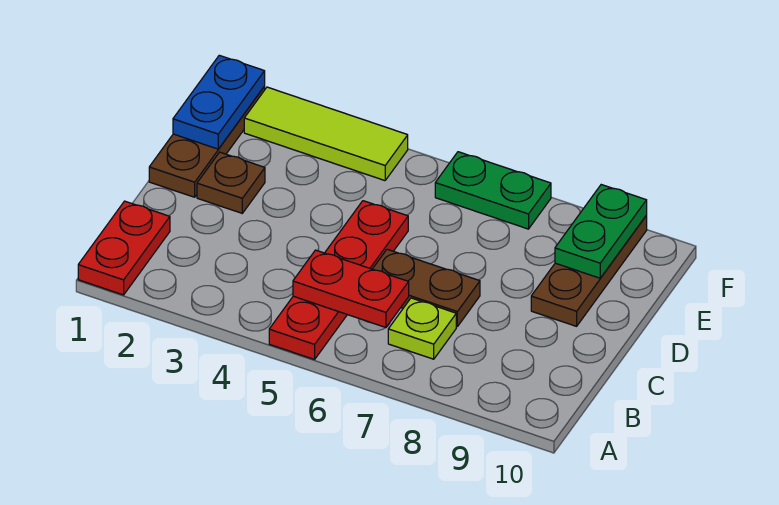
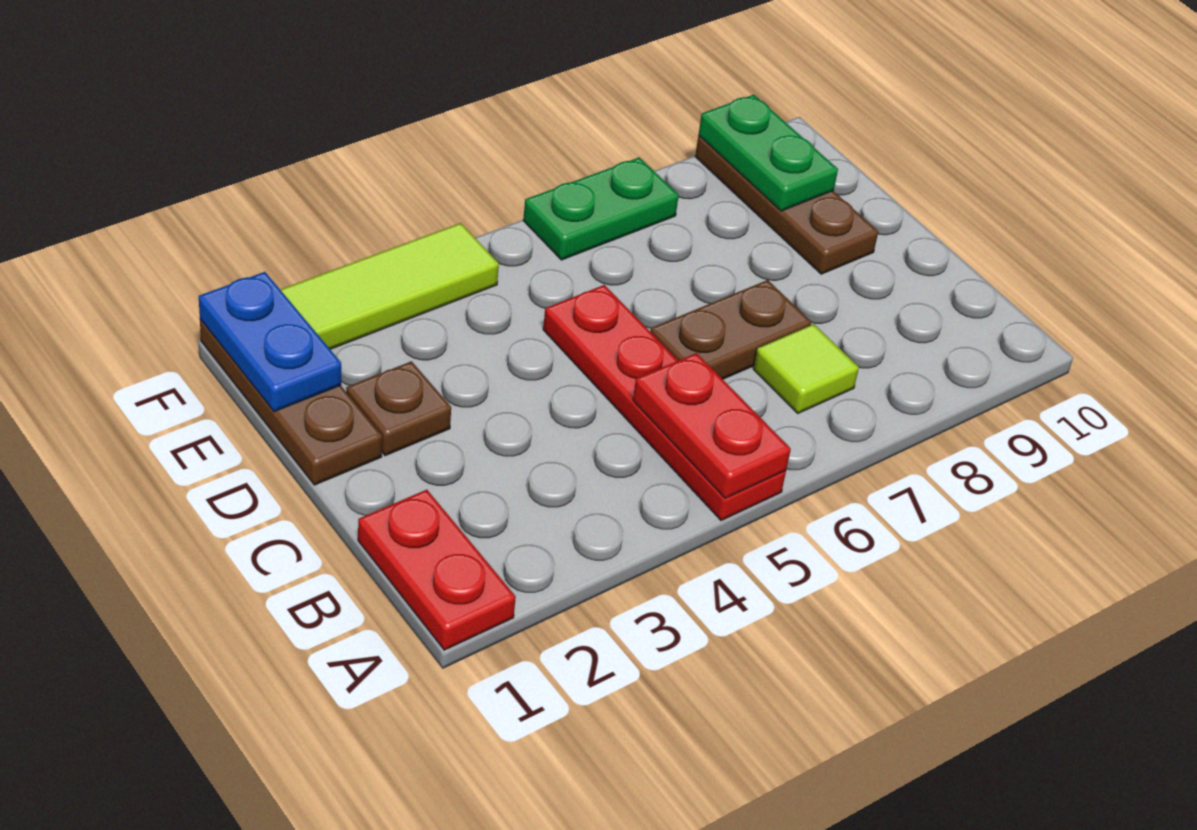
red plate B5:B6 level 2 -> red plate A5:B5 level 2
lime plate B7 level 1 -> lime tile B7 level 1

